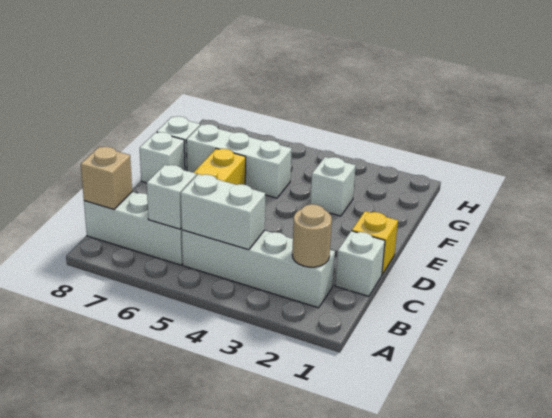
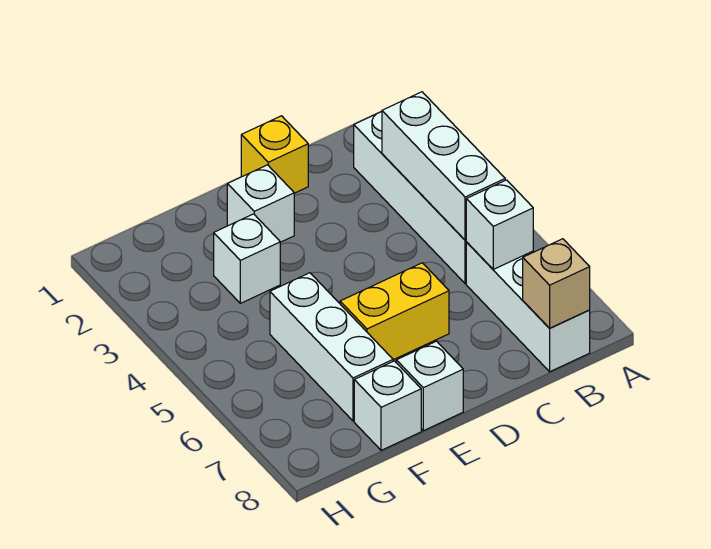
tan round brick B2 level 2 -> none
white brick B4:B5 level 2 -> white brick B3:B5 level 2
white brick C1 level 1 -> white brick E2 level 1

